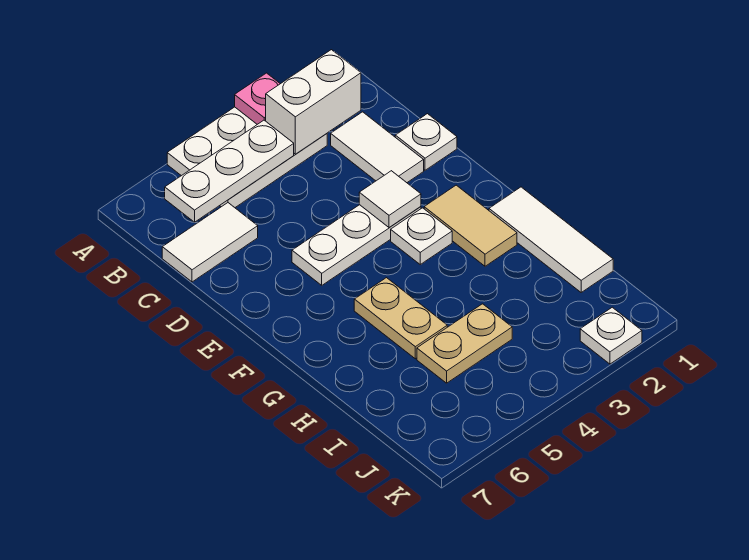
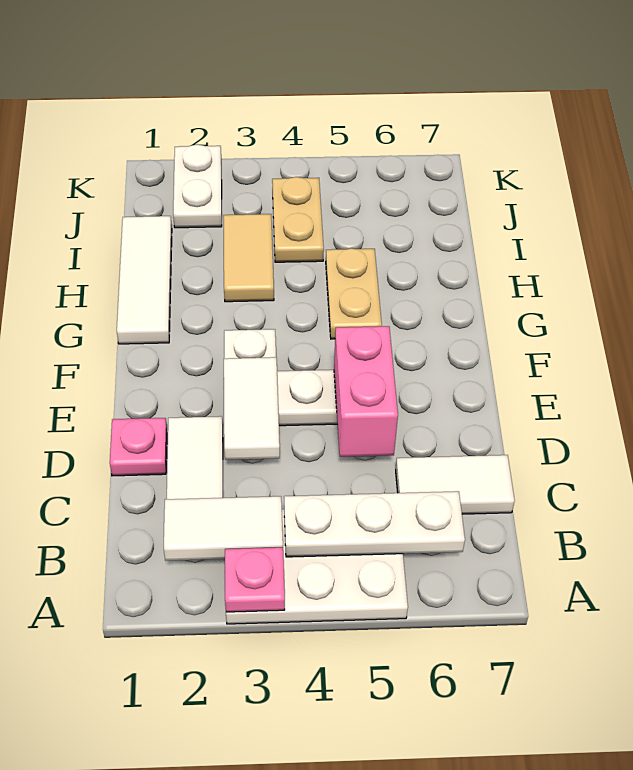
white brick B2:B3 level 2 -> white tile B2:B3 level 2
white plate D1 level 1 -> pink plate D1 level 1
none -> pink brick D5:E5 level 2
white tile E3 level 2 -> white tile D3:E3 level 2
tan tile F2:G2 level 1 -> tan tile H3:I3 level 1
tan plate I4:I5 level 1 -> tan plate I4:J4 level 1
white plate K2 level 1 -> white plate J2:K2 level 1

